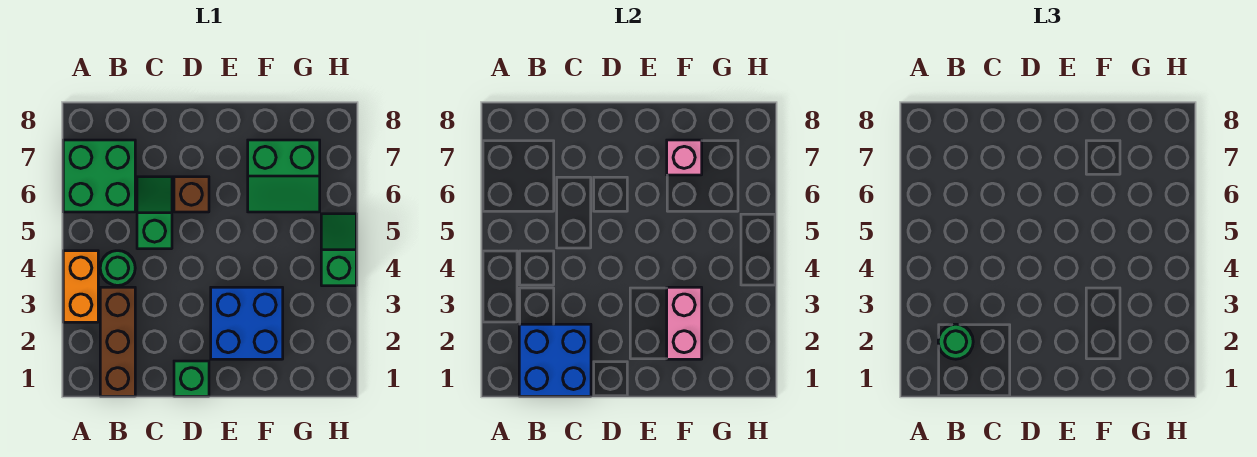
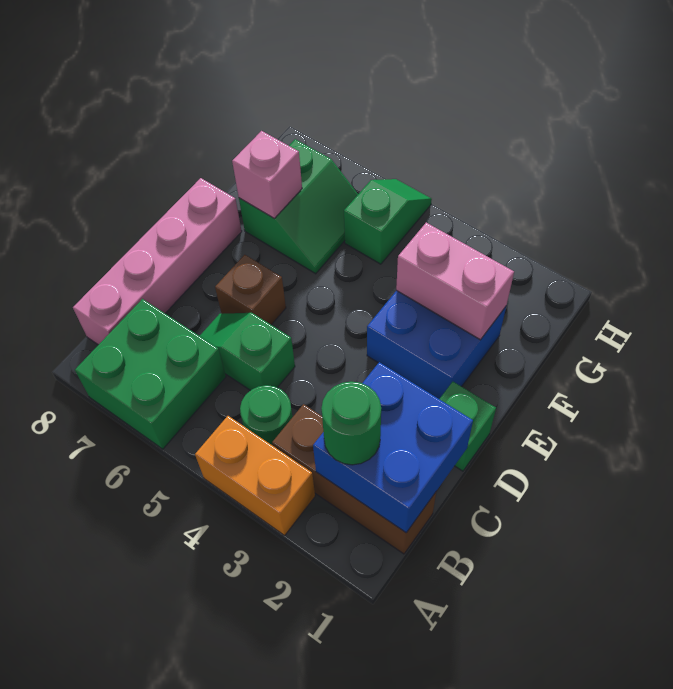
none -> pink brick B8:E8 level 1
green slope H4:H5 level 1 top 4 -> green slope G5:H5 level 1 top G

